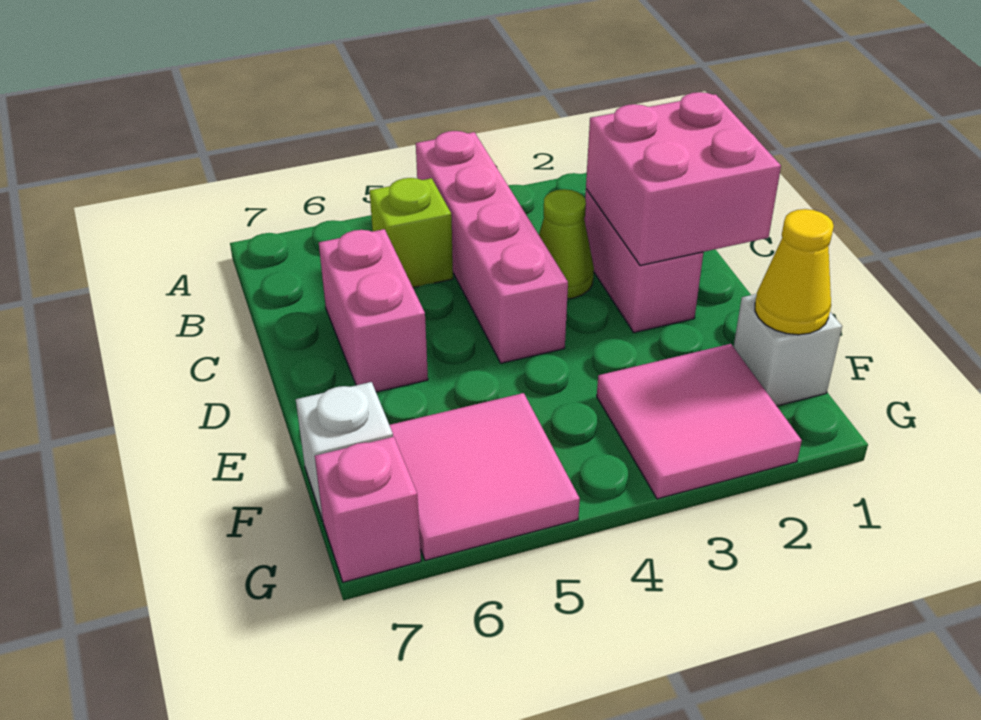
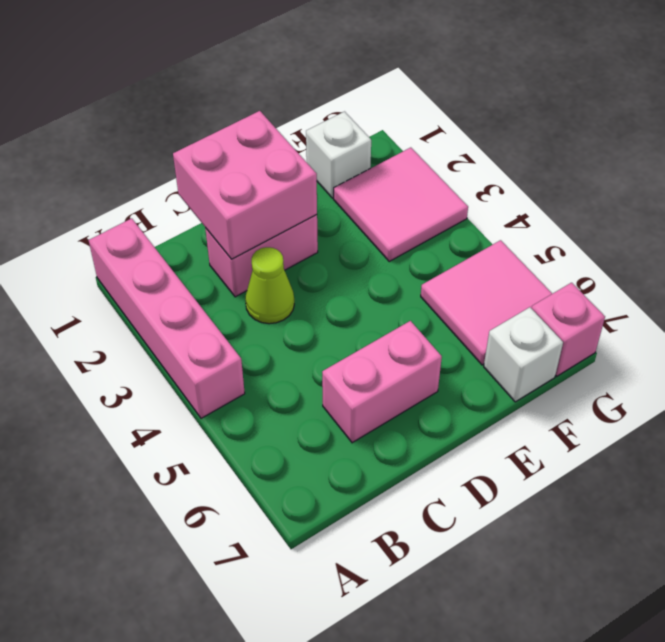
pink brick A4:D4 level 1 -> pink brick A1:A4 level 1
lime brick B5 level 1 -> none
yellow cone F1 level 2 -> none

